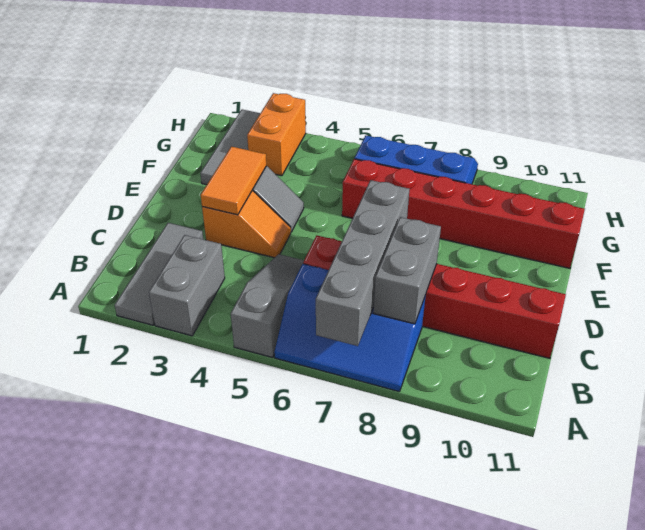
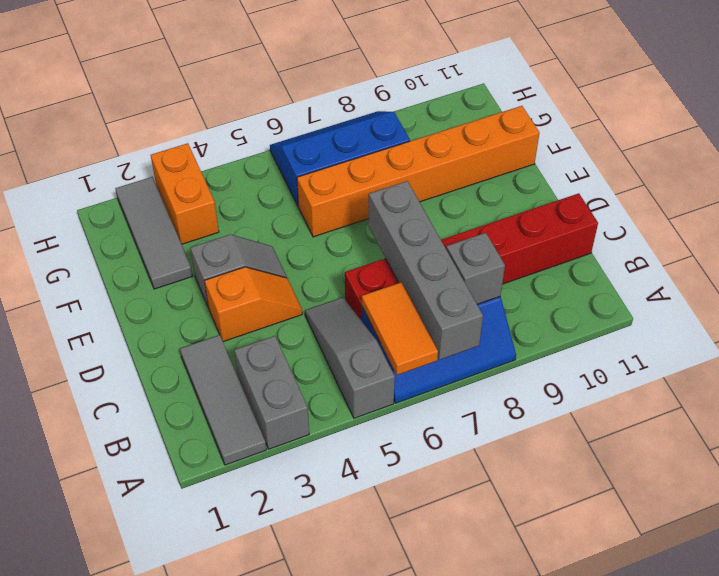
grey brick B8:C8 level 2 -> grey brick B8 level 2
orange tile D3:E3 level 2 -> orange tile A6:B6 level 2
red brick F6:F11 level 1 -> orange brick F6:F11 level 1

